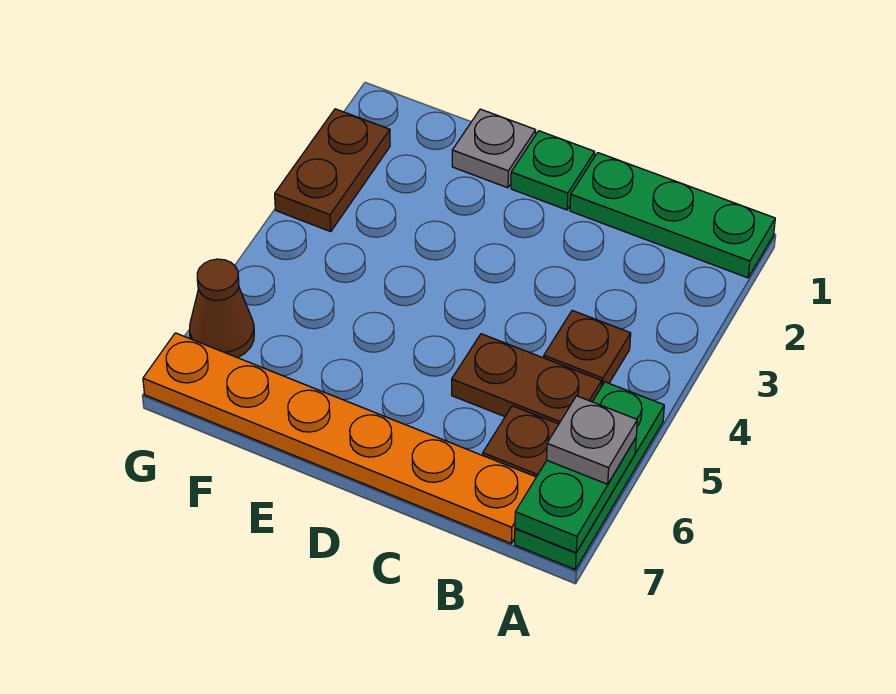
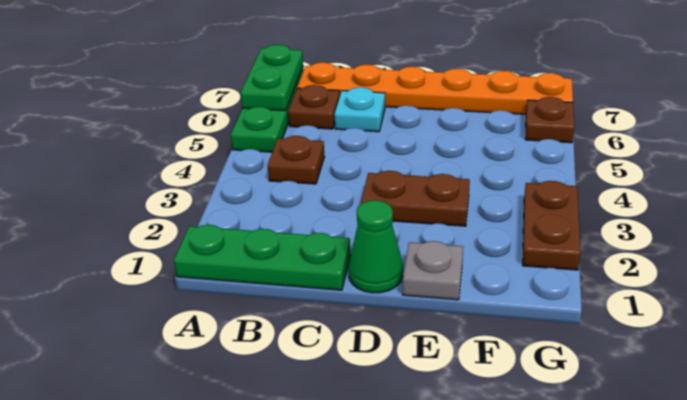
grey plate A6 level 3 -> none
brown plate B5:C5 level 1 -> brown plate D3:E3 level 1
none -> cyan plate C6 level 1
green plate D1 level 1 -> green cone D1 level 1
brown cone G6 level 1 -> brown plate G6 level 1

